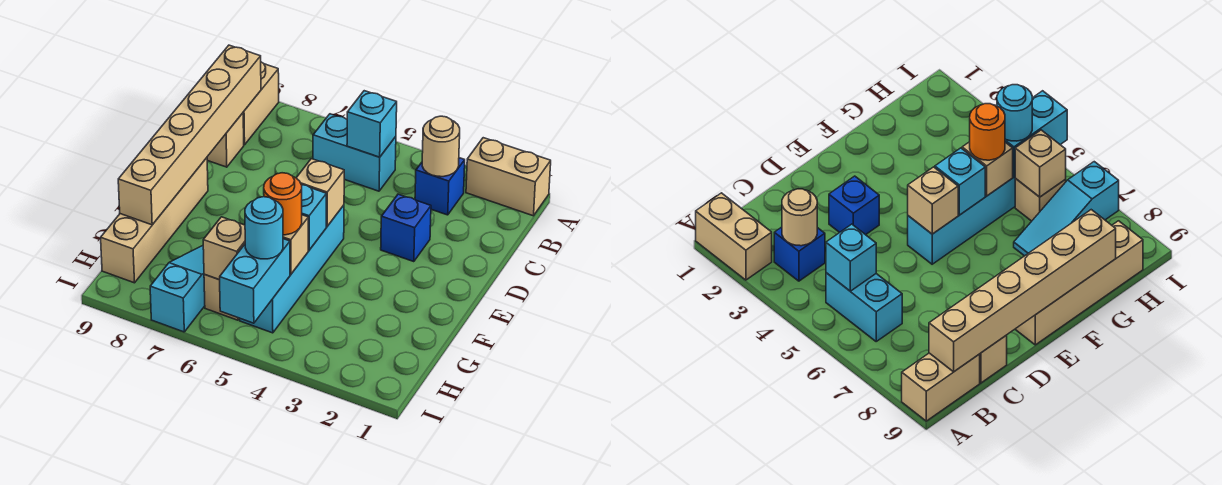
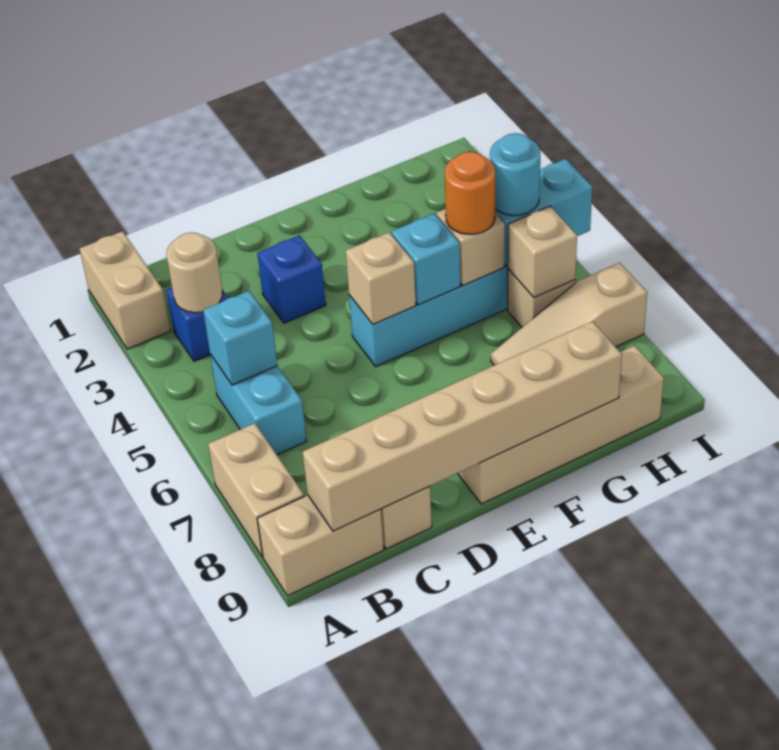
none -> tan brick A7:A8 level 1
cyan slope G7:I7 level 1 top I -> tan slope G7:I7 level 1 top I

